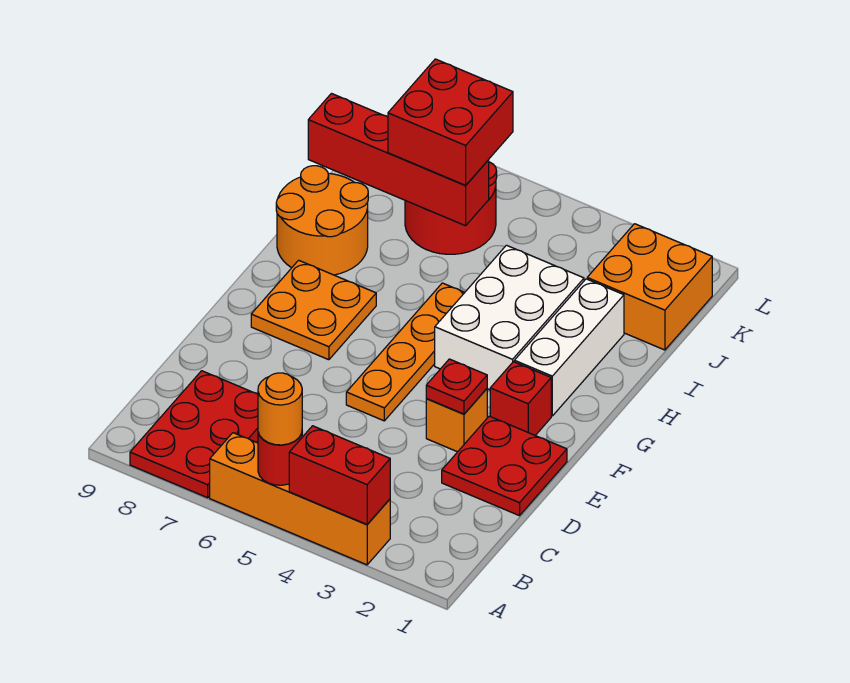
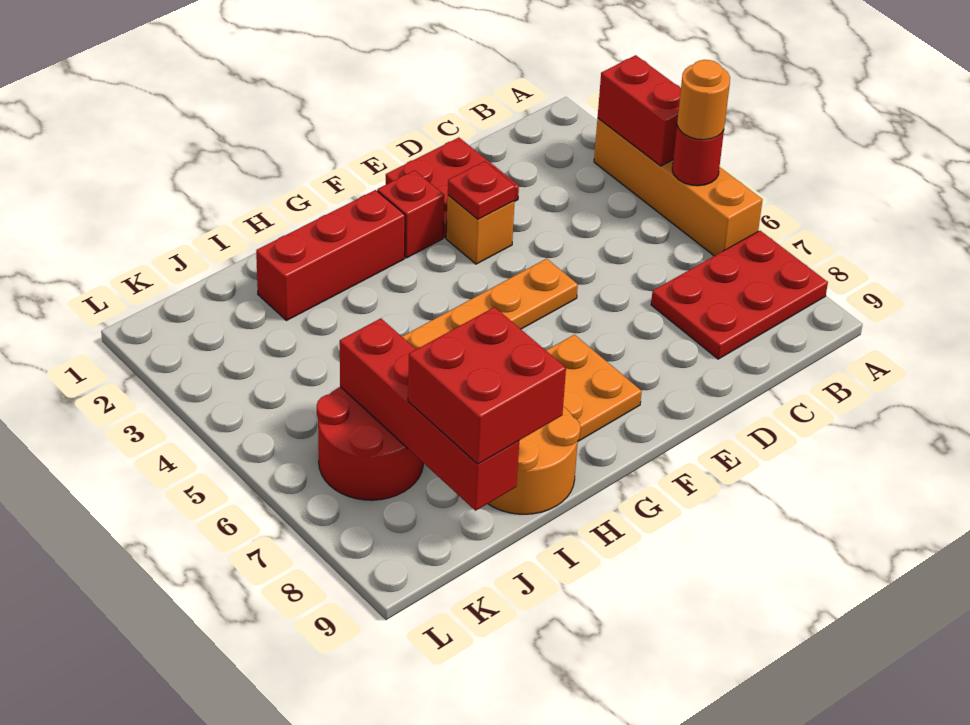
white brick G2:I2 level 1 -> red brick G2:I2 level 1
white brick G3:I4 level 1 -> none
orange brick J1:K2 level 1 -> none
red brick J6:K7 level 3 -> red brick I8:J9 level 3

